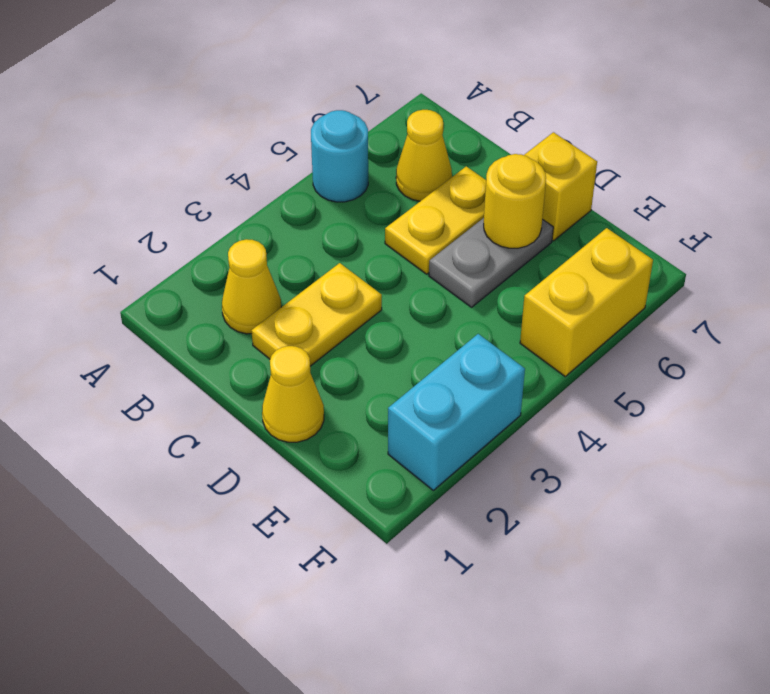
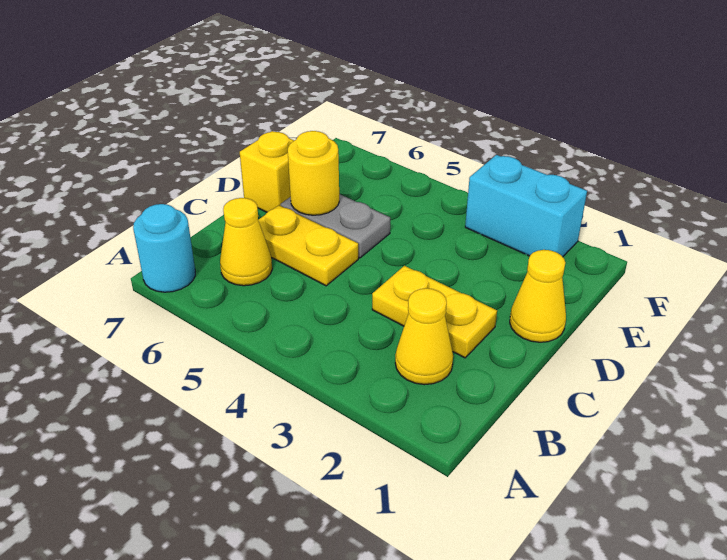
cyan round brick A5 level 1 -> cyan round brick A7 level 1
yellow brick F5:F6 level 1 -> none

